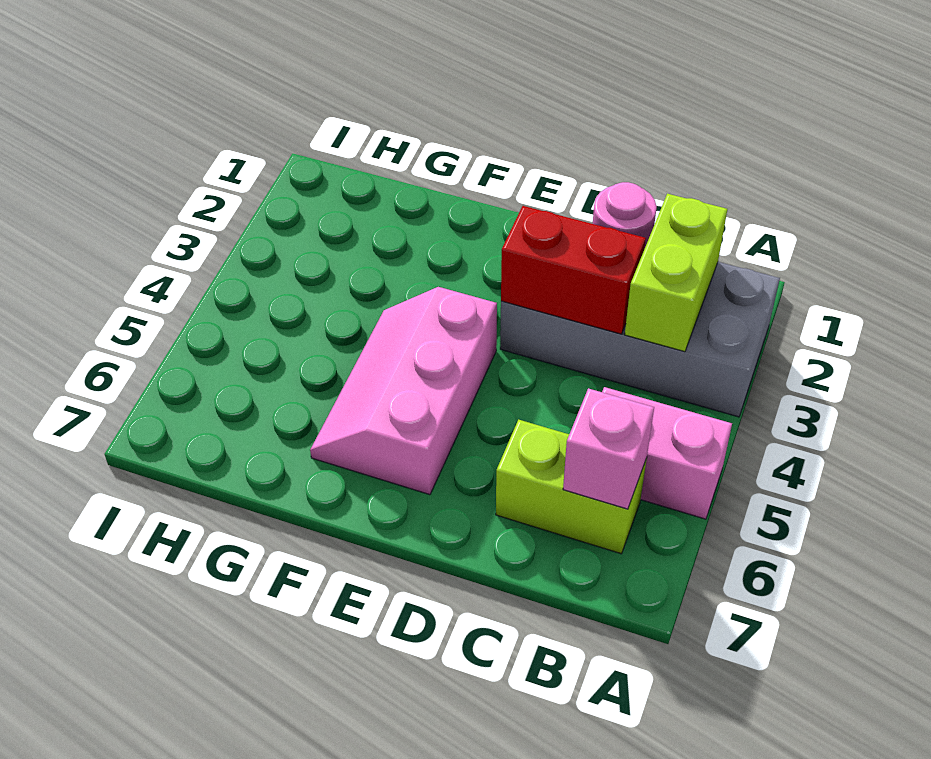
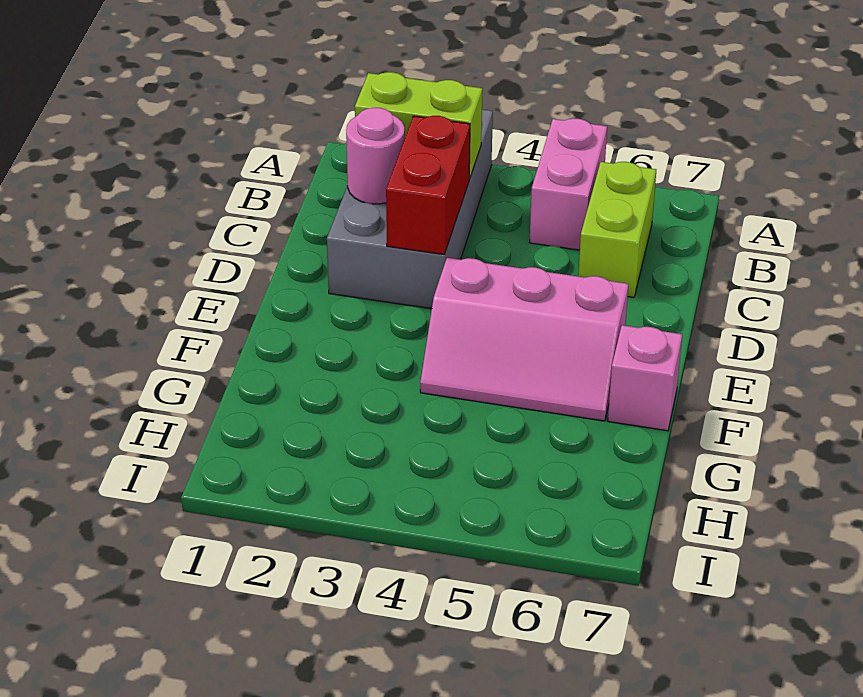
pink brick B6 level 2 -> pink brick F7 level 1

